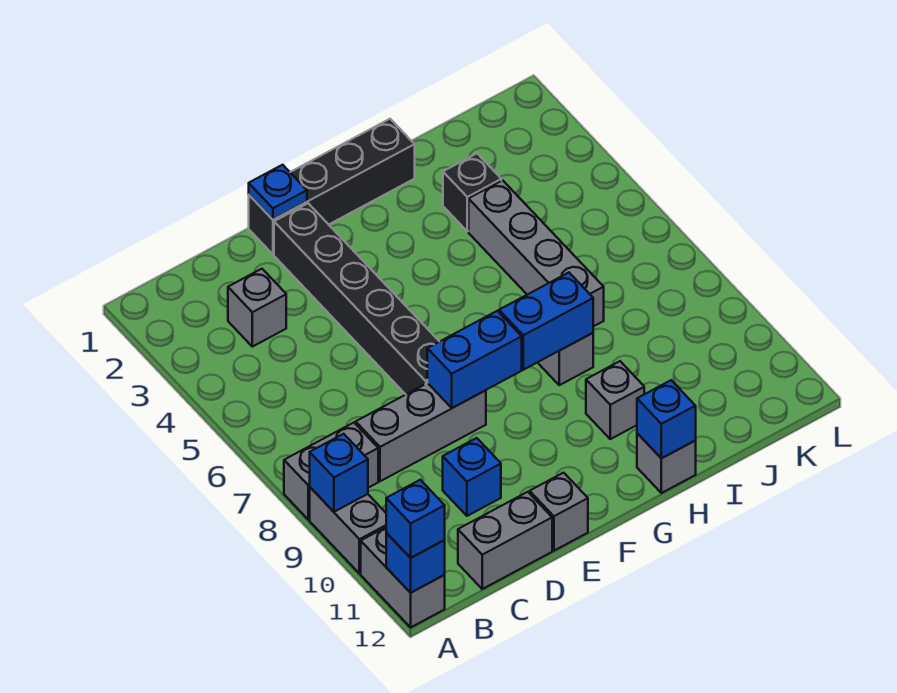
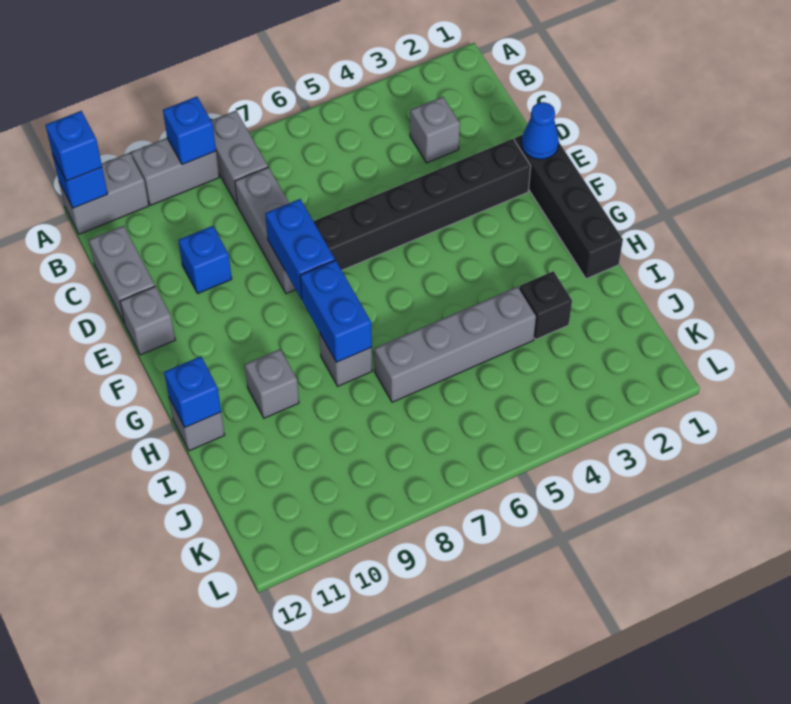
blue plate E1 level 2 -> blue cone E1 level 2

